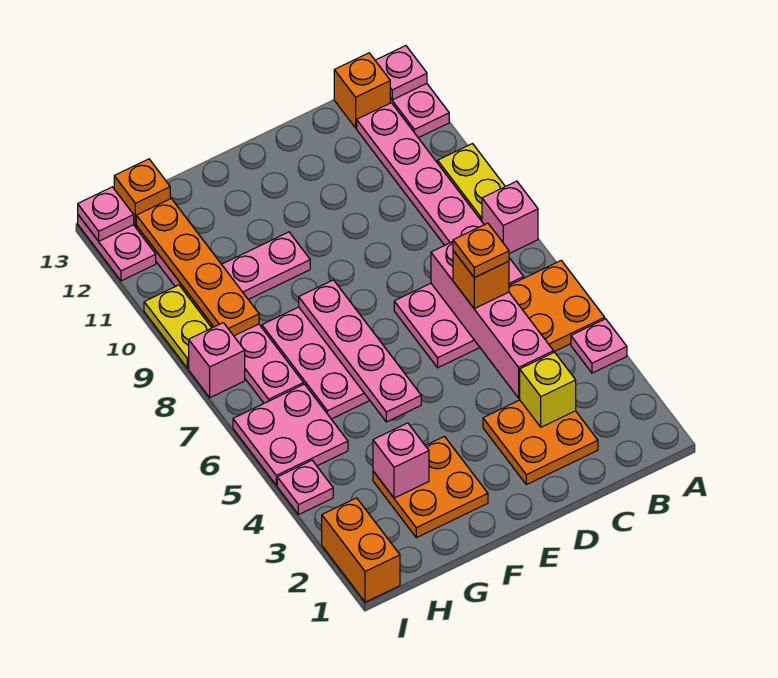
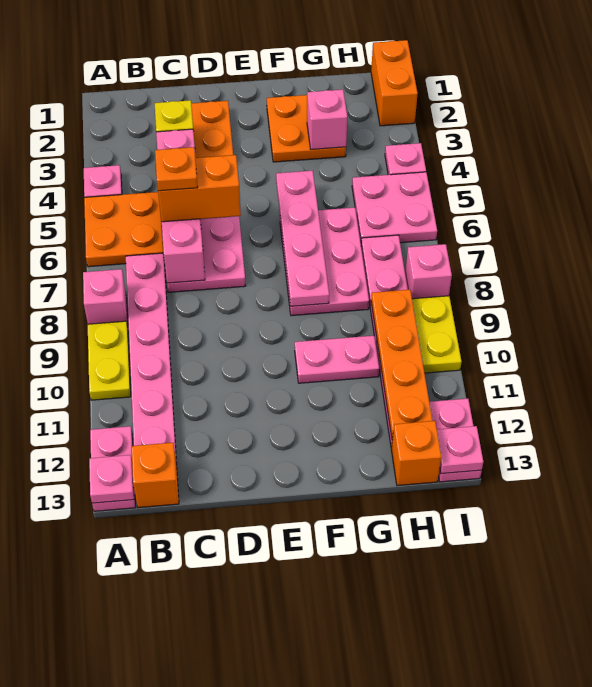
orange brick C6 level 3 -> orange brick C6:D6 level 3

